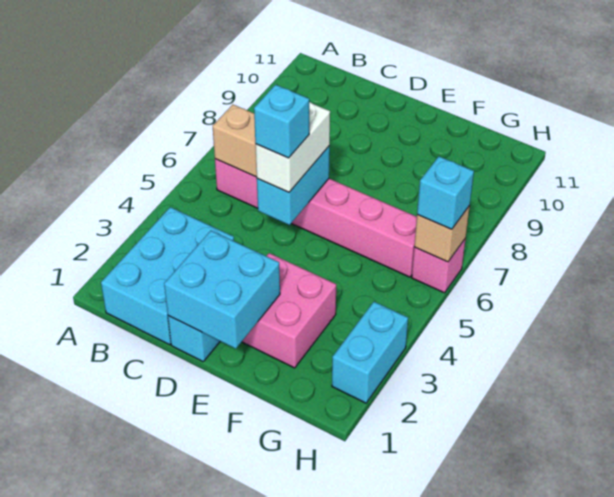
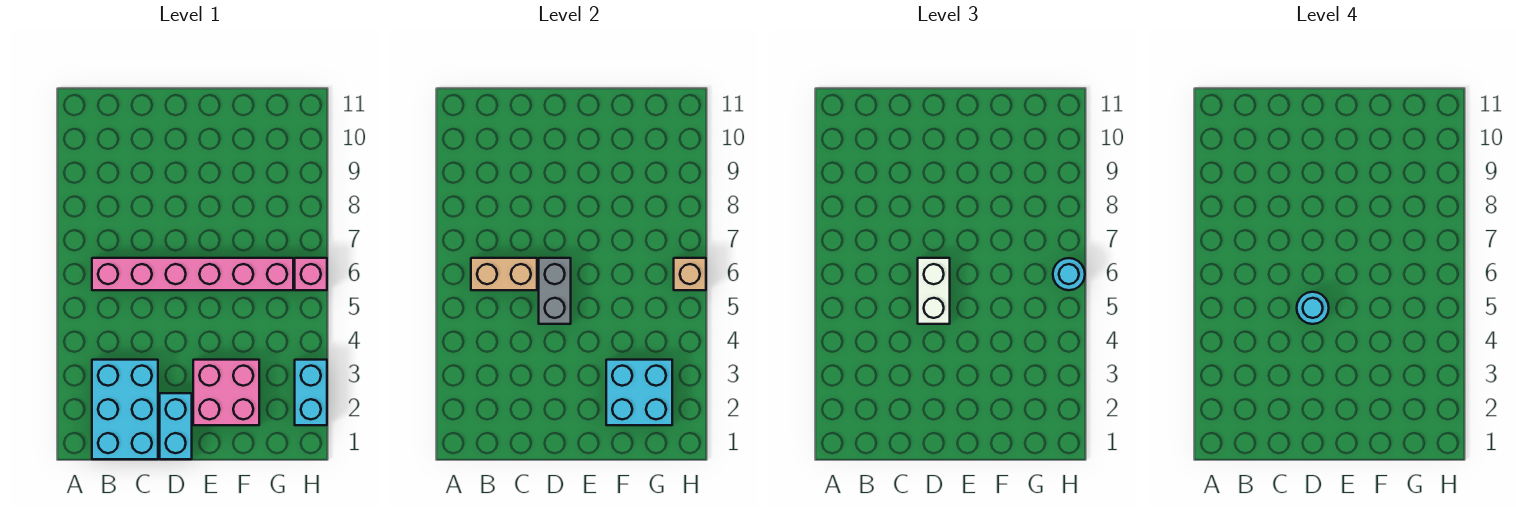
cyan brick D1:E2 level 2 -> cyan brick F2:G3 level 2
cyan brick D5:D6 level 2 -> grey brick D5:D6 level 2
cyan brick D5 level 4 -> cyan round brick D5 level 4
cyan brick H6 level 3 -> cyan round brick H6 level 3

